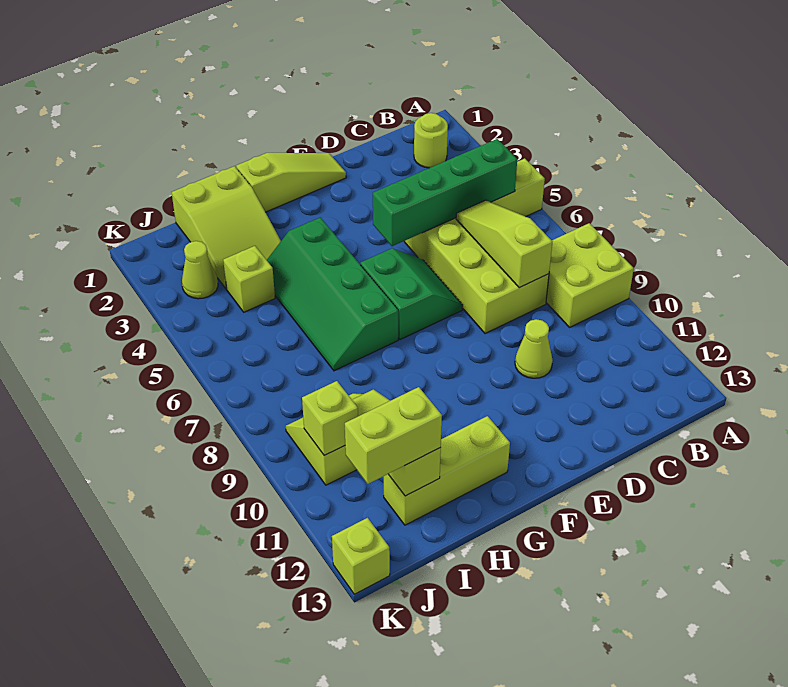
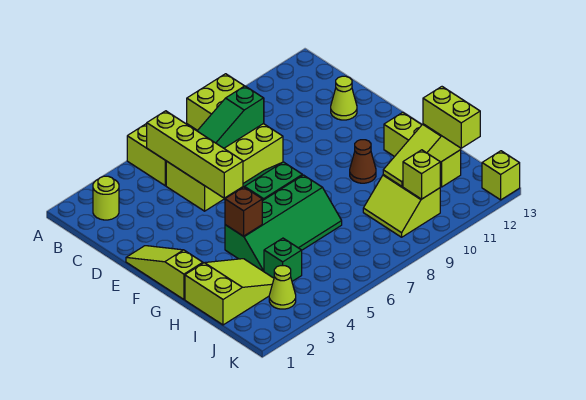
green brick B5:E5 level 2 -> lime brick B5:E5 level 2
lime slope C6:C8 level 2 top 8 -> green slope C6:C8 level 2 top 8
lime cone D10 level 1 -> lime cone D12 level 1
none -> brown brick G4 level 2
none -> brown cone G10 level 1
lime brick I4 level 1 -> green brick I4 level 1

